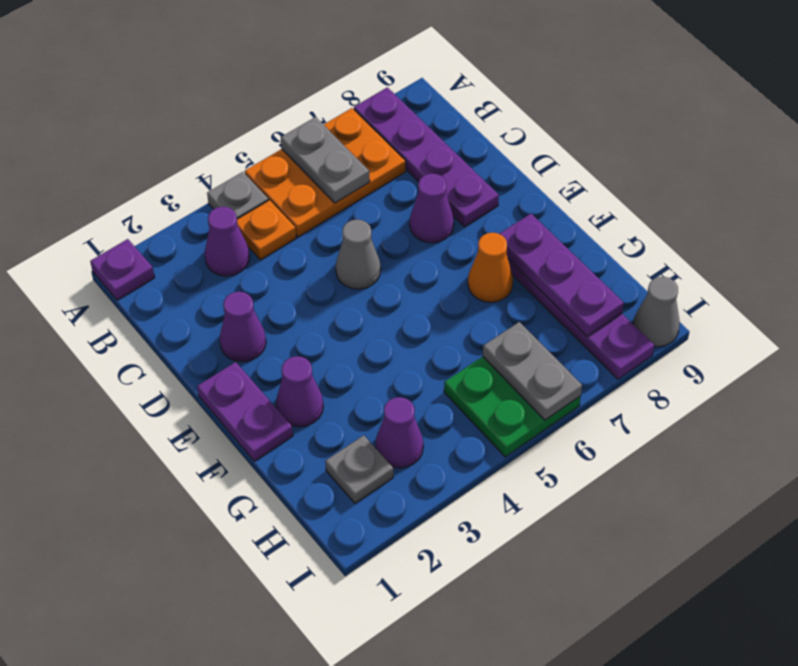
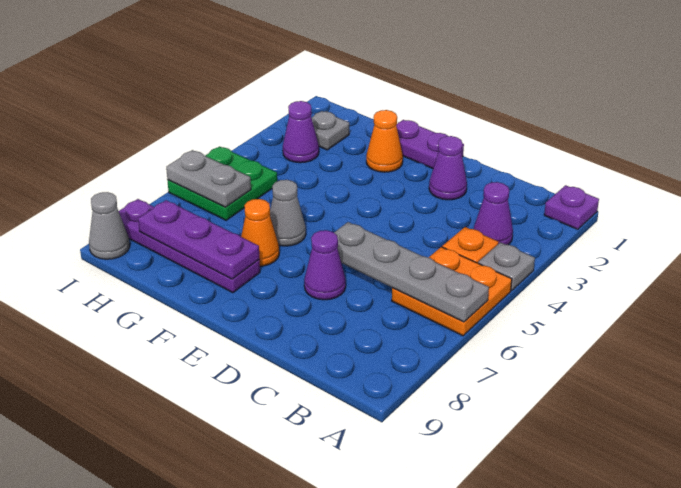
orange plate A5:B7 level 1 -> orange plate A5:B6 level 1
grey plate A6:B6 level 2 -> grey plate A6:D6 level 2
purple plate A8:D8 level 1 -> none
grey cone D5 level 1 -> grey cone F6 level 1
purple cone F2 level 1 -> orange cone F2 level 1

